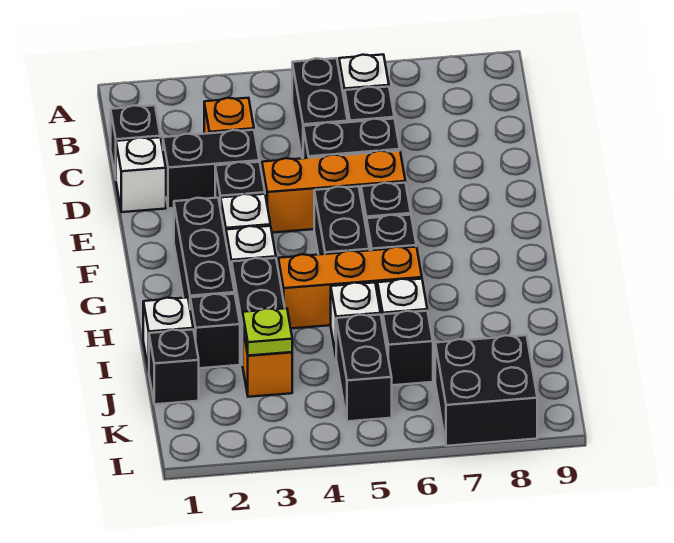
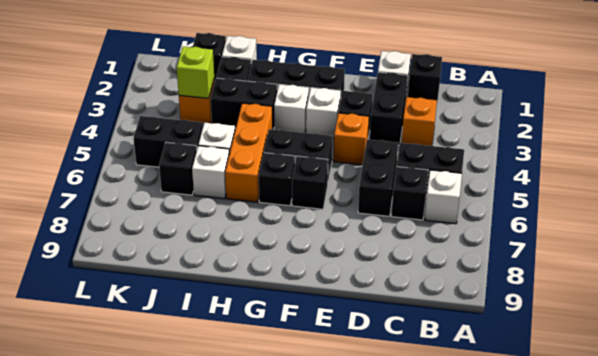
orange brick E4:E6 level 1 -> orange brick E4 level 1
lime plate J3 level 2 -> lime brick J3 level 2
black brick K7:L8 level 1 -> none

